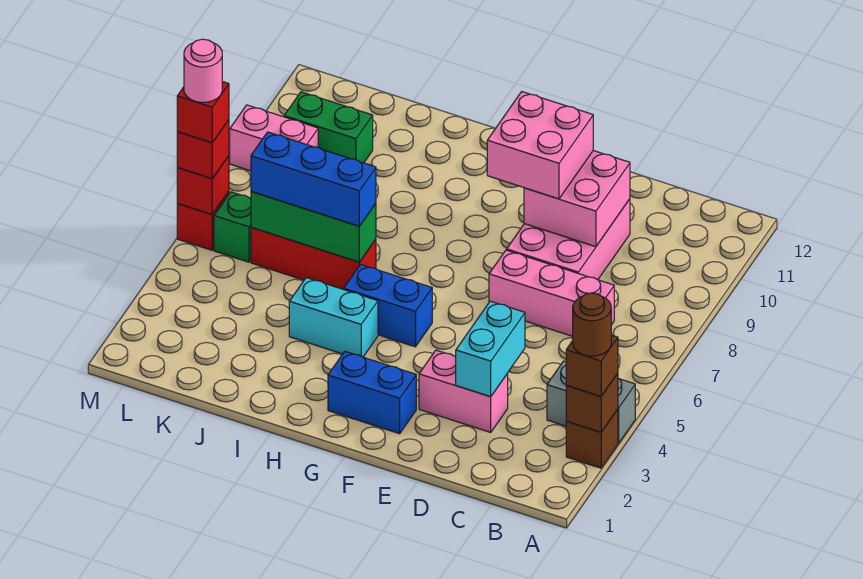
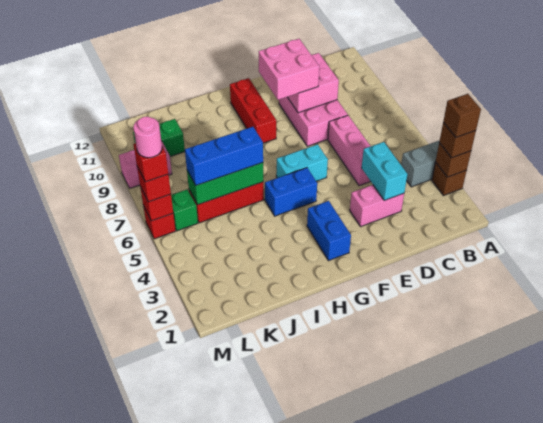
brown round brick A3 level 4 -> brown brick A3 level 4
pink brick C7:E7 level 1 -> pink brick D5:D7 level 1
blue brick F2:G2 level 1 -> blue brick G2:G3 level 1
none -> red brick G9:G11 level 1
cyan brick H4:I4 level 1 -> cyan brick F6:G6 level 1

